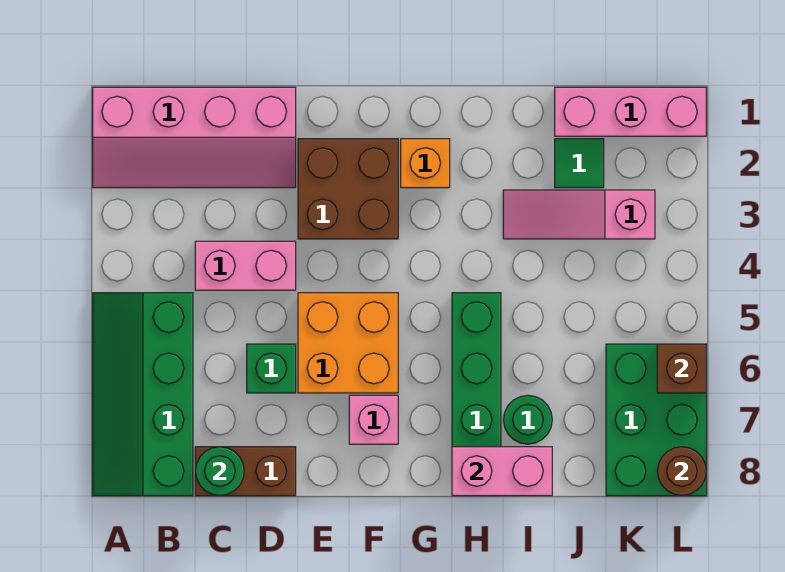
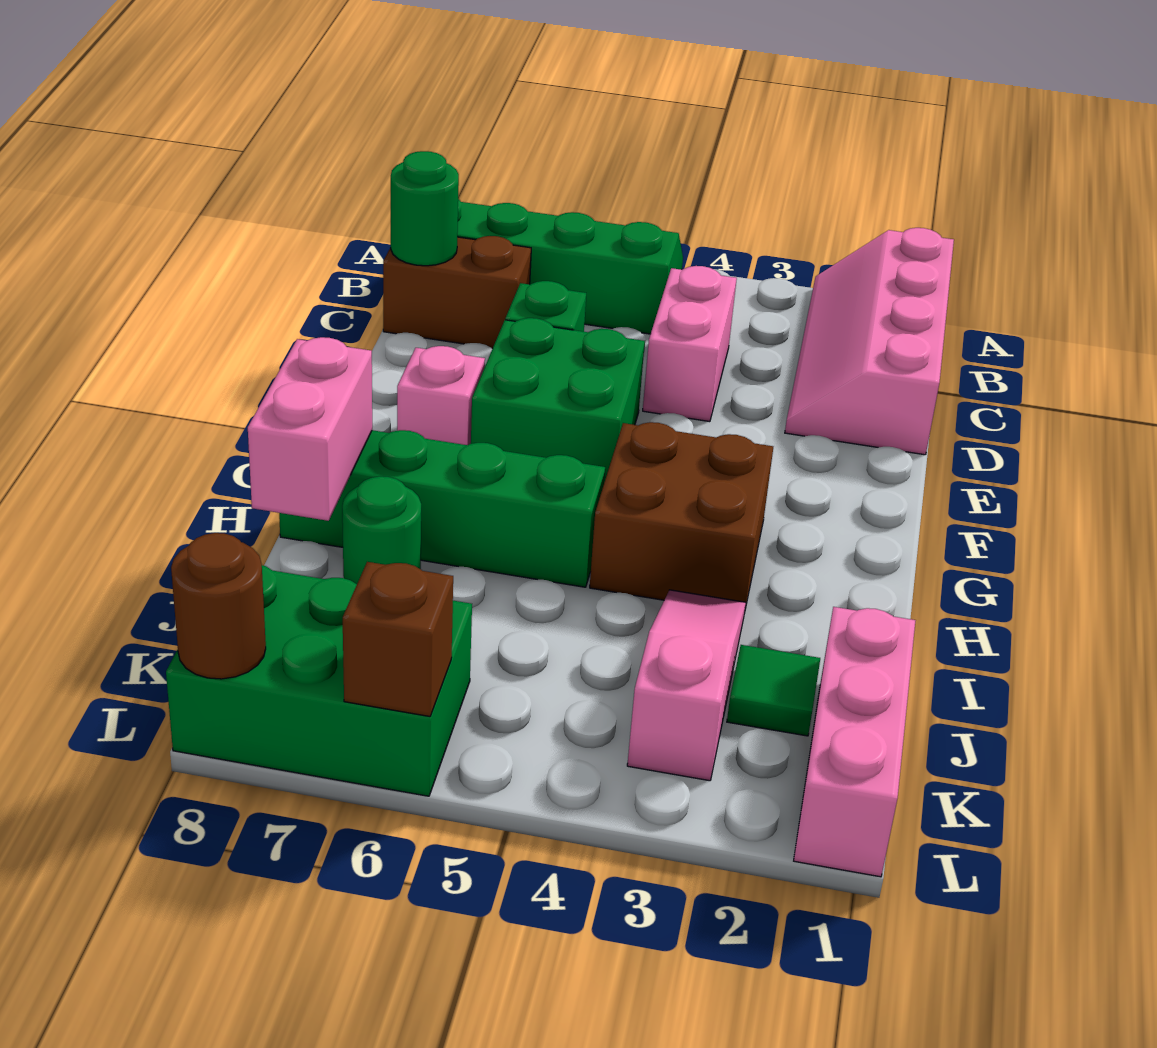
brown brick C8:D8 level 1 -> brown brick C7:C8 level 1
brown brick E2:F3 level 1 -> brown brick G3:H4 level 1
orange brick E5:F6 level 1 -> green brick E5:F6 level 1
orange brick G2 level 1 -> none

